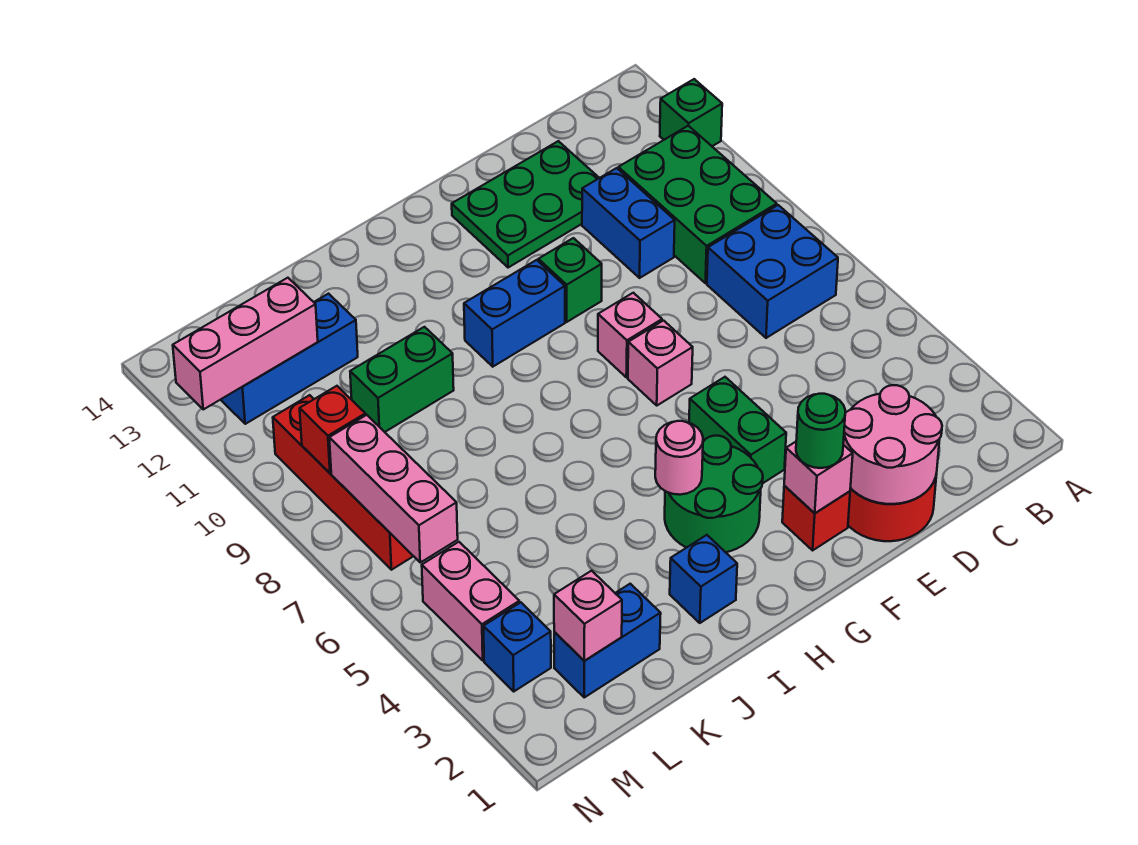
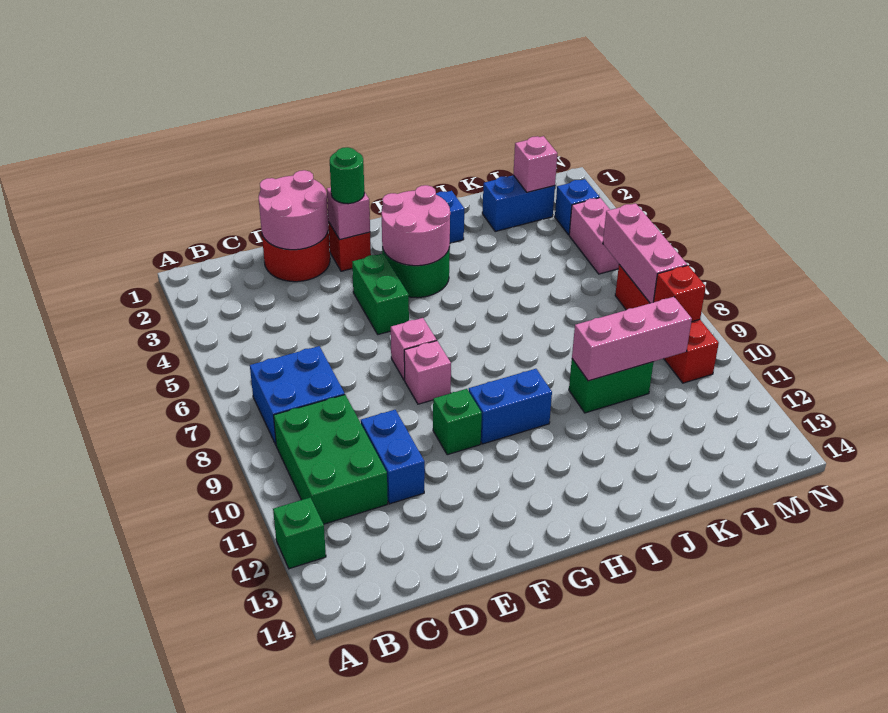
green plate D12:F13 level 1 -> none
pink round brick H4 level 2 -> pink round brick G3:H4 level 2
blue brick K12:M12 level 1 -> none
pink brick L12:N12 level 2 -> pink brick J10:L10 level 2

